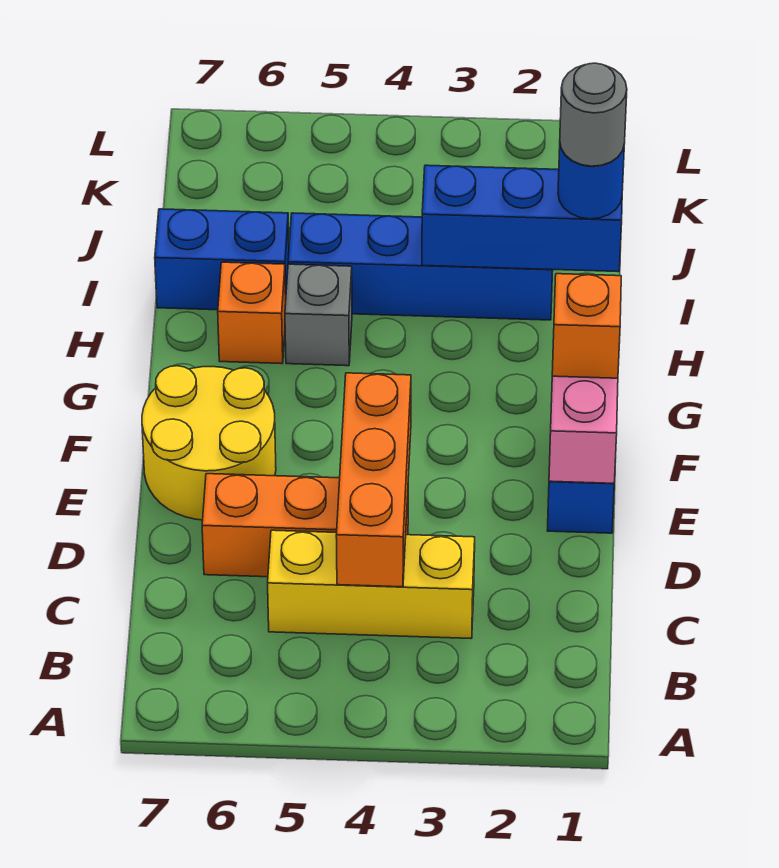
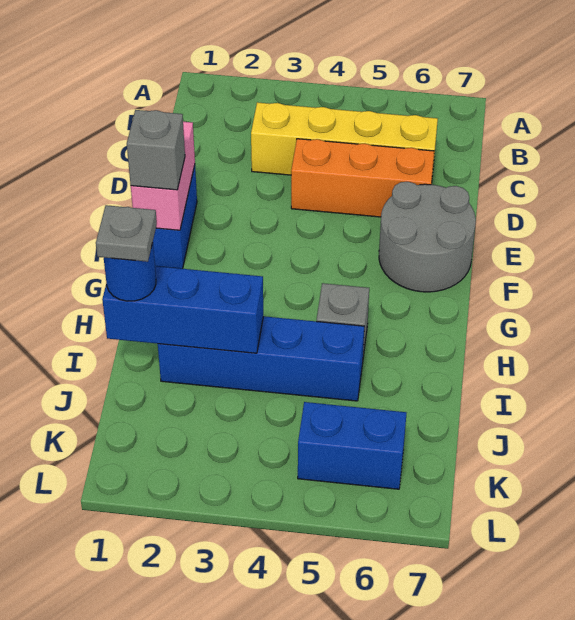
yellow brick C3:C5 level 1 -> yellow brick C3:C6 level 1
orange brick C4:E4 level 2 -> none
yellow round brick E6:F7 level 1 -> grey round brick E6:F7 level 1
orange brick F1 level 3 -> grey brick F1 level 3
orange brick H6 level 1 -> none
grey round brick I1 level 4 -> grey plate I1 level 4
blue brick I6:I7 level 1 -> blue brick K5:K6 level 1

